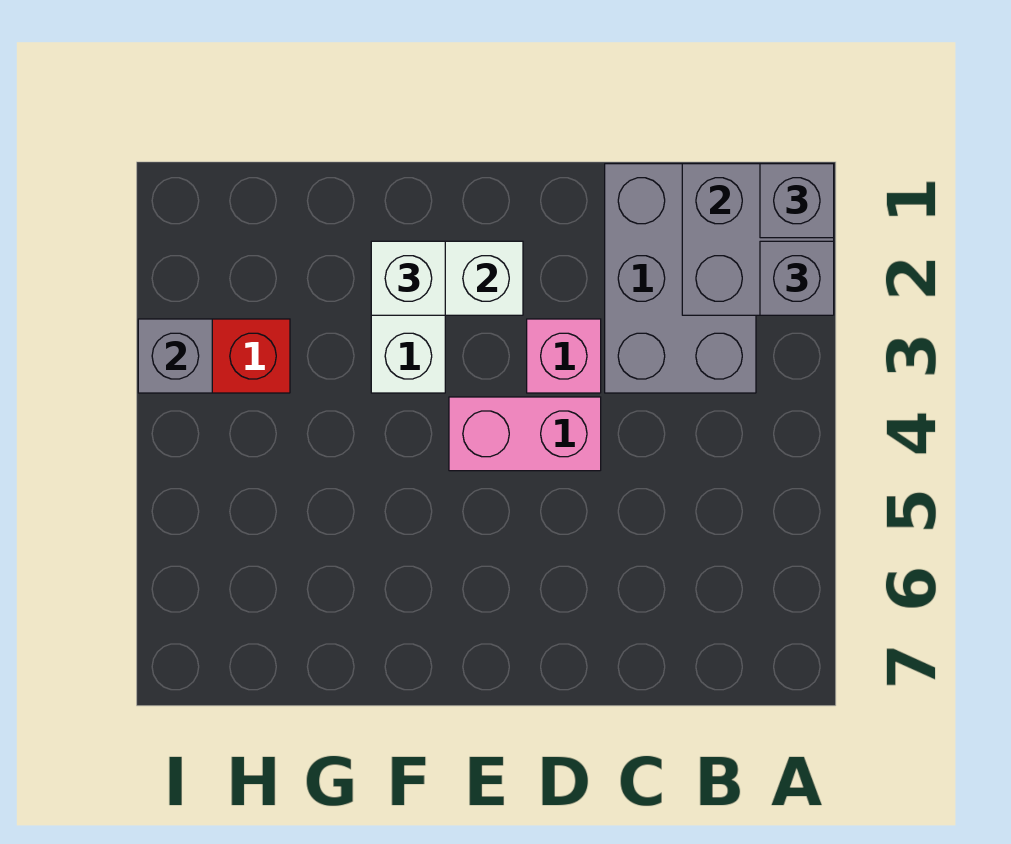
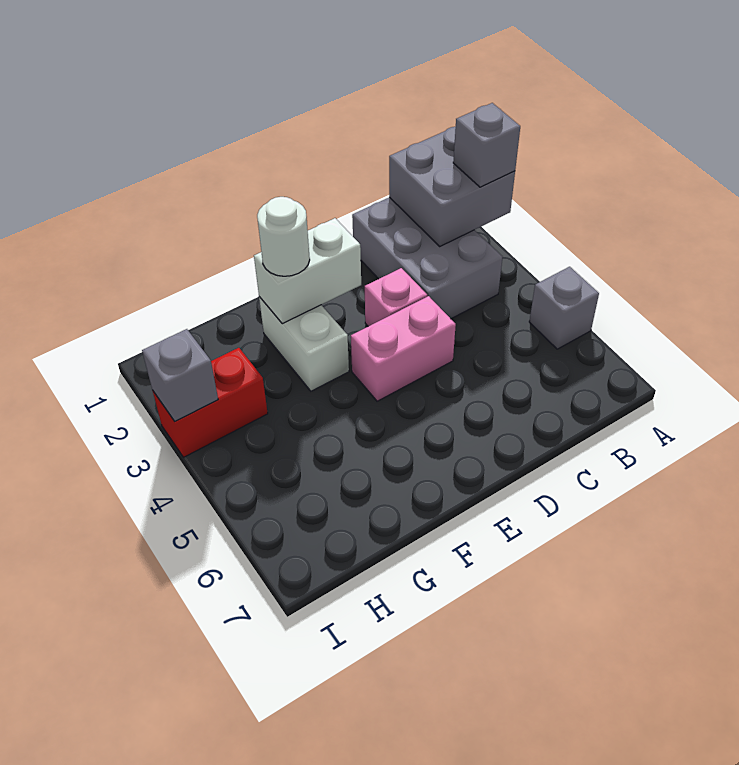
grey brick A1 level 3 -> grey brick A5 level 1
white brick F2 level 3 -> white round brick F2 level 3

